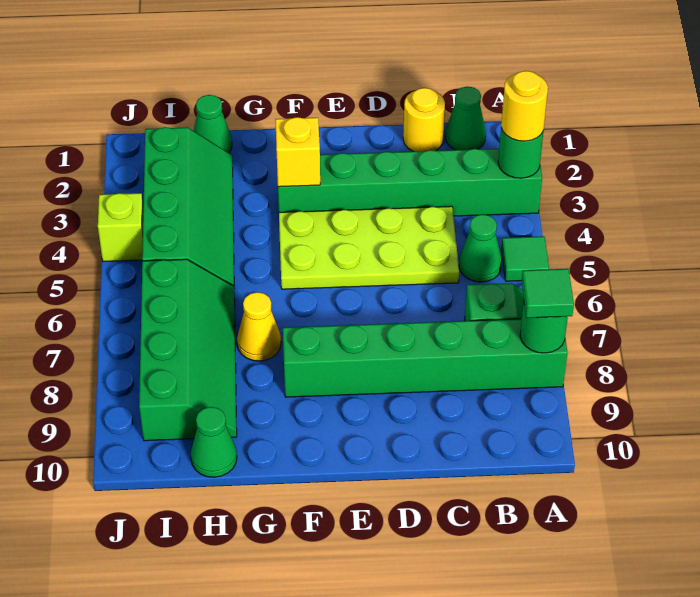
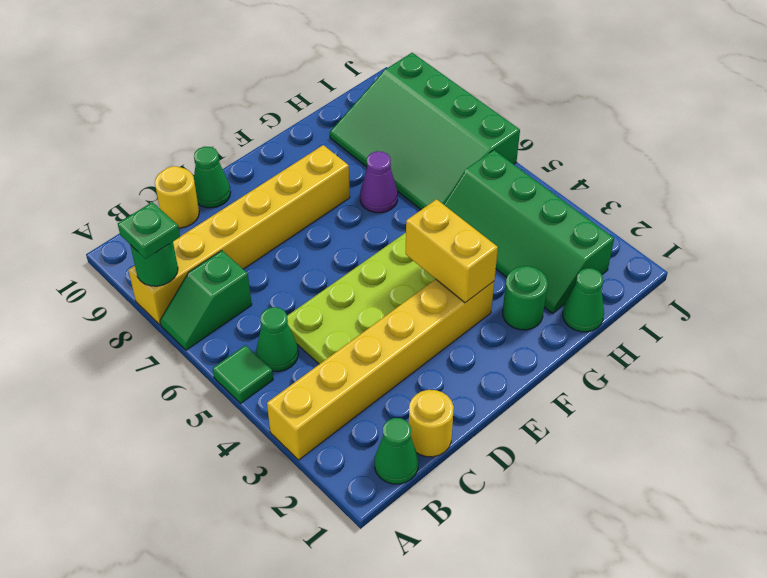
green brick A3:F3 level 1 -> yellow brick A3:F3 level 1
green round brick A3 level 2 -> green round brick G2 level 1
yellow round brick A3 level 3 -> yellow round brick C10 level 1
green brick A8:F8 level 1 -> yellow brick A8:F8 level 1
green tile A8 level 3 -> green plate A8 level 3
yellow brick F3 level 2 -> yellow brick F3:F4 level 2
yellow cone G7 level 1 -> purple cone G7 level 1
green slope H6:I9 level 1 top I -> green slope H6:J9 level 1 top J
green cone H10 level 1 -> green cone D10 level 1
lime brick J4 level 1 -> none

